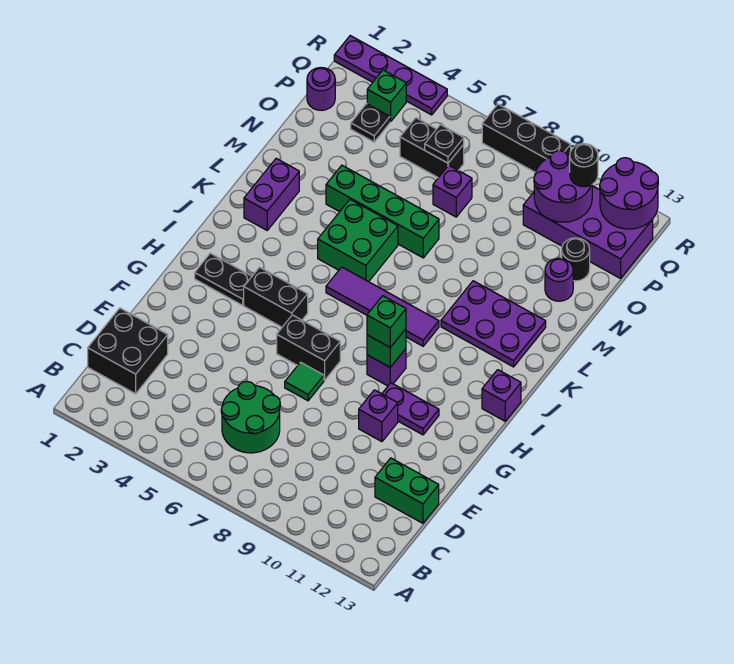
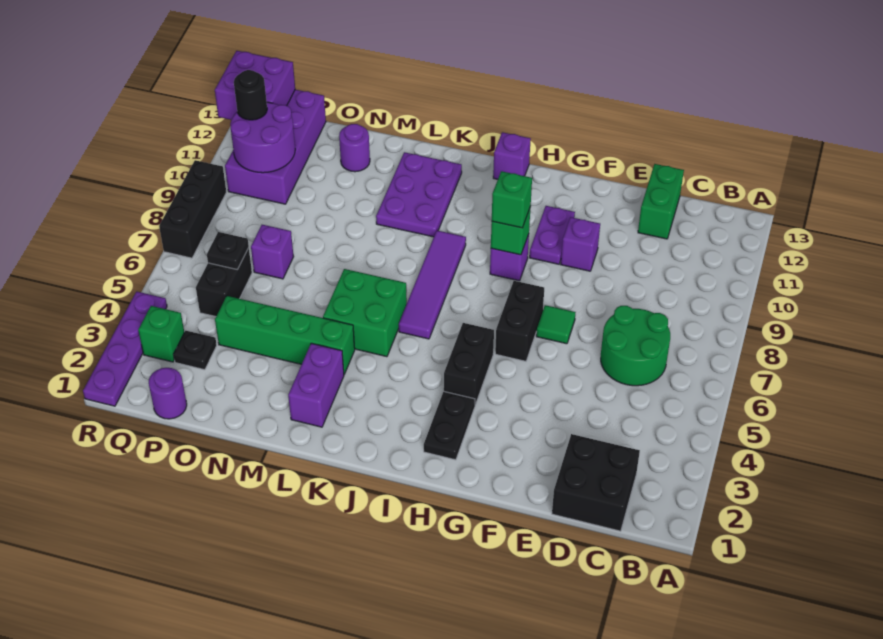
purple brick K2:L2 level 1 -> purple brick L2:L3 level 1
green brick M4:M7 level 1 -> green brick L4:O4 level 1
black round brick O12 level 1 -> none
purple round brick Q12:R13 level 2 -> purple brick Q12:R13 level 2

